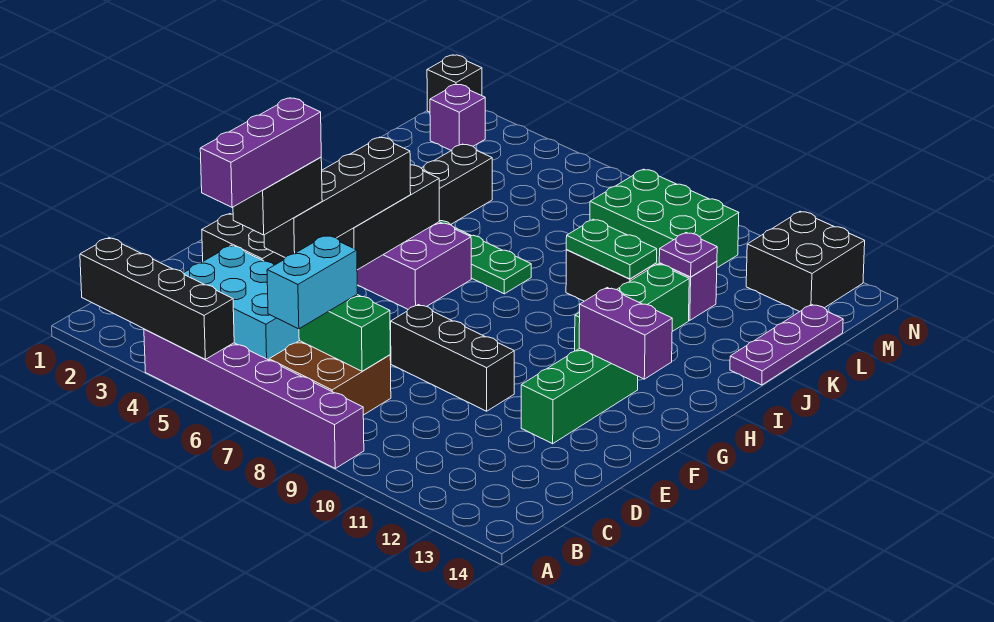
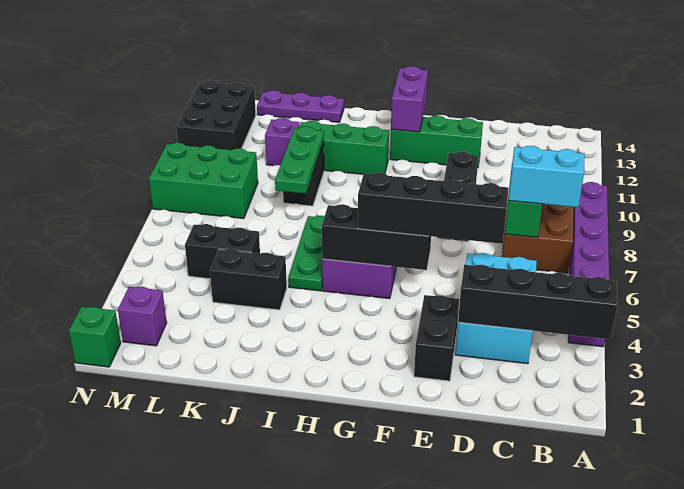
black brick A2:A5 level 2 -> black brick A3:D3 level 2
purple brick B5:D5 level 5 -> none
black brick C5:D5 level 4 -> black brick K5:L5 level 1
green plate J9:J10 level 2 -> green plate J8:J10 level 2
purple plate K11 level 2 -> none
green brick L8:M10 level 1 -> green brick L8:N9 level 1
black brick M12:N13 level 1 -> black brick M11:N13 level 1
black brick N1 level 1 -> green brick N1 level 1

